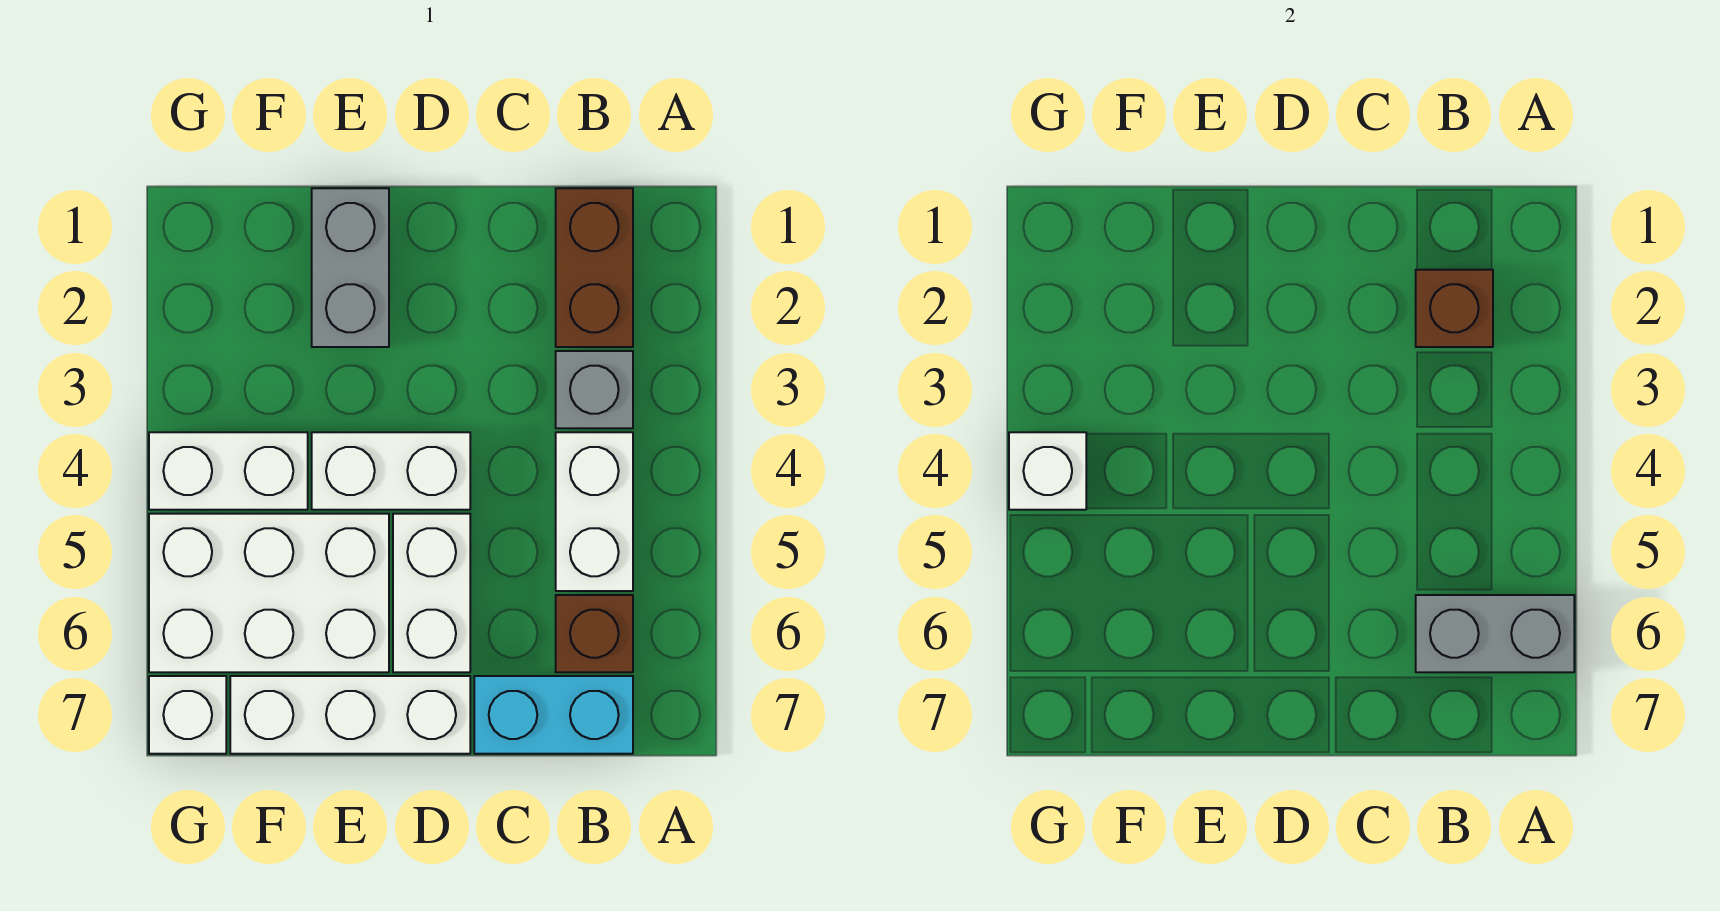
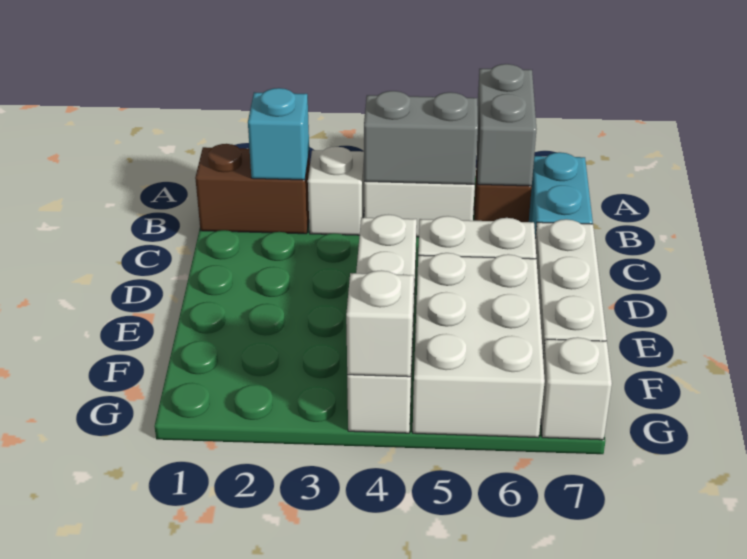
brown brick B2 level 2 -> cyan brick B2 level 2
grey brick B3 level 1 -> white brick B3 level 1
grey brick E1:E2 level 1 -> grey brick B4:B5 level 2

